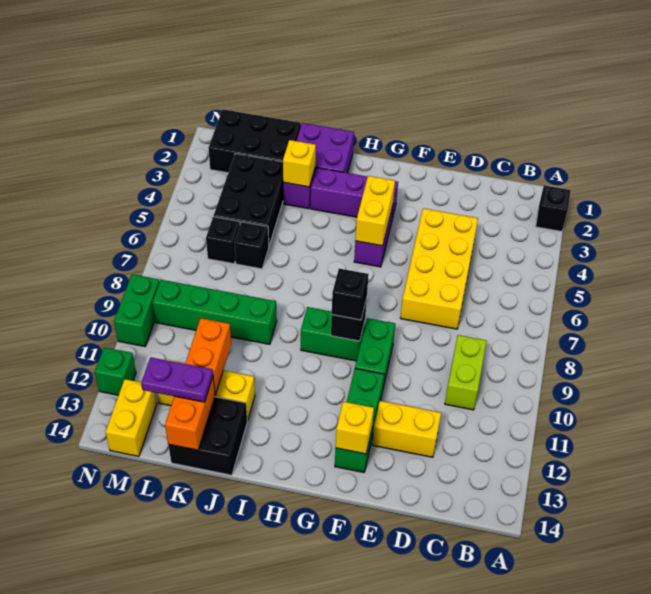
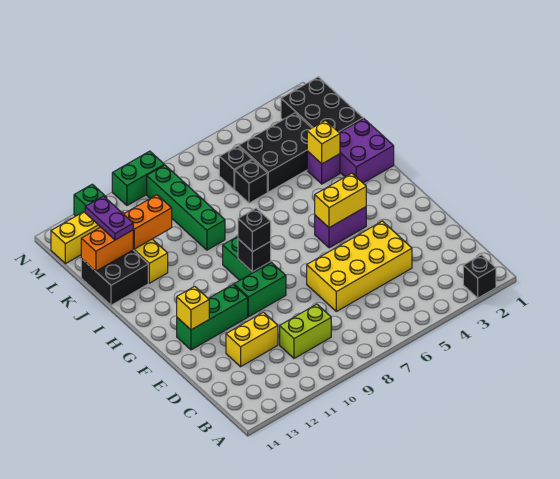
yellow brick D12:E12 level 1 -> yellow brick D11:D12 level 1
purple brick G3:I3 level 1 -> none

